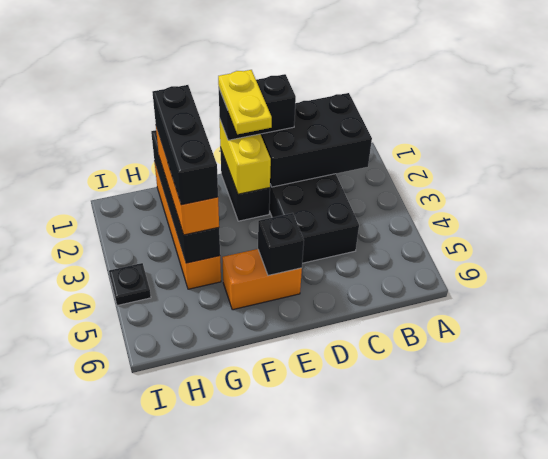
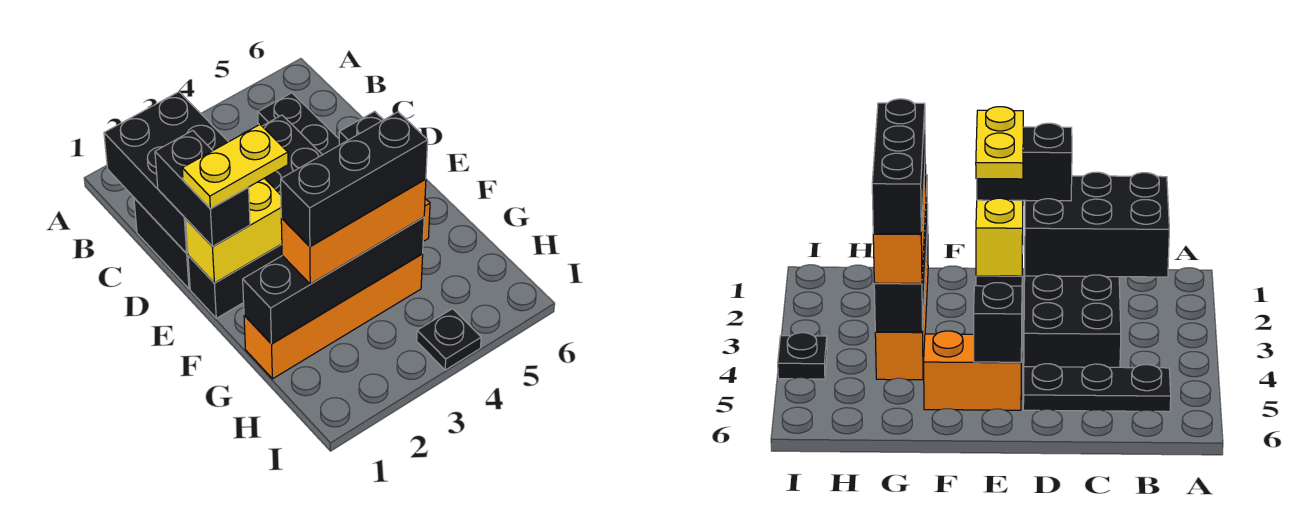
none -> black plate B5:D5 level 1

